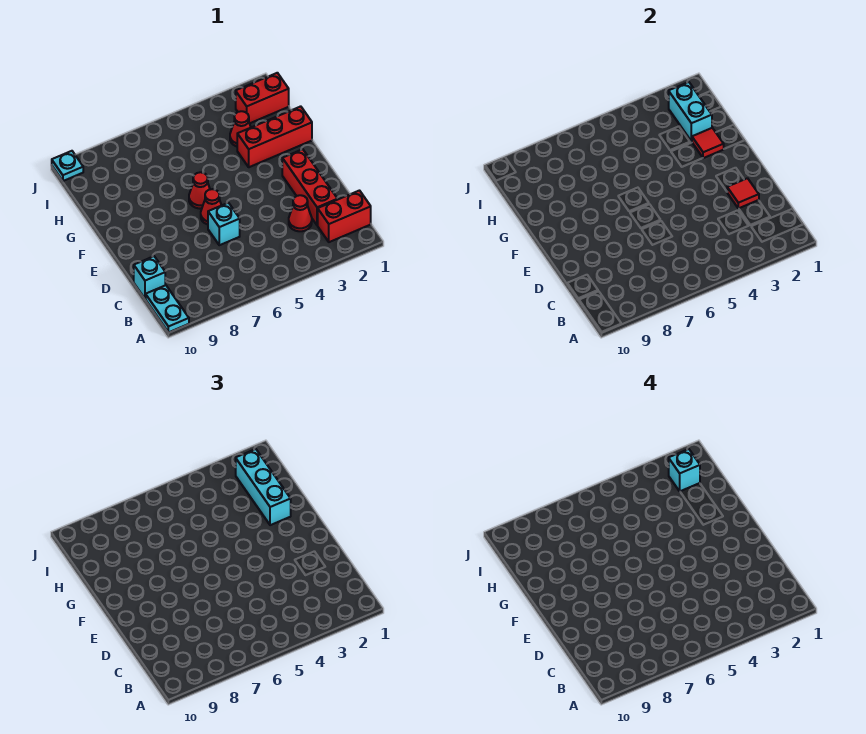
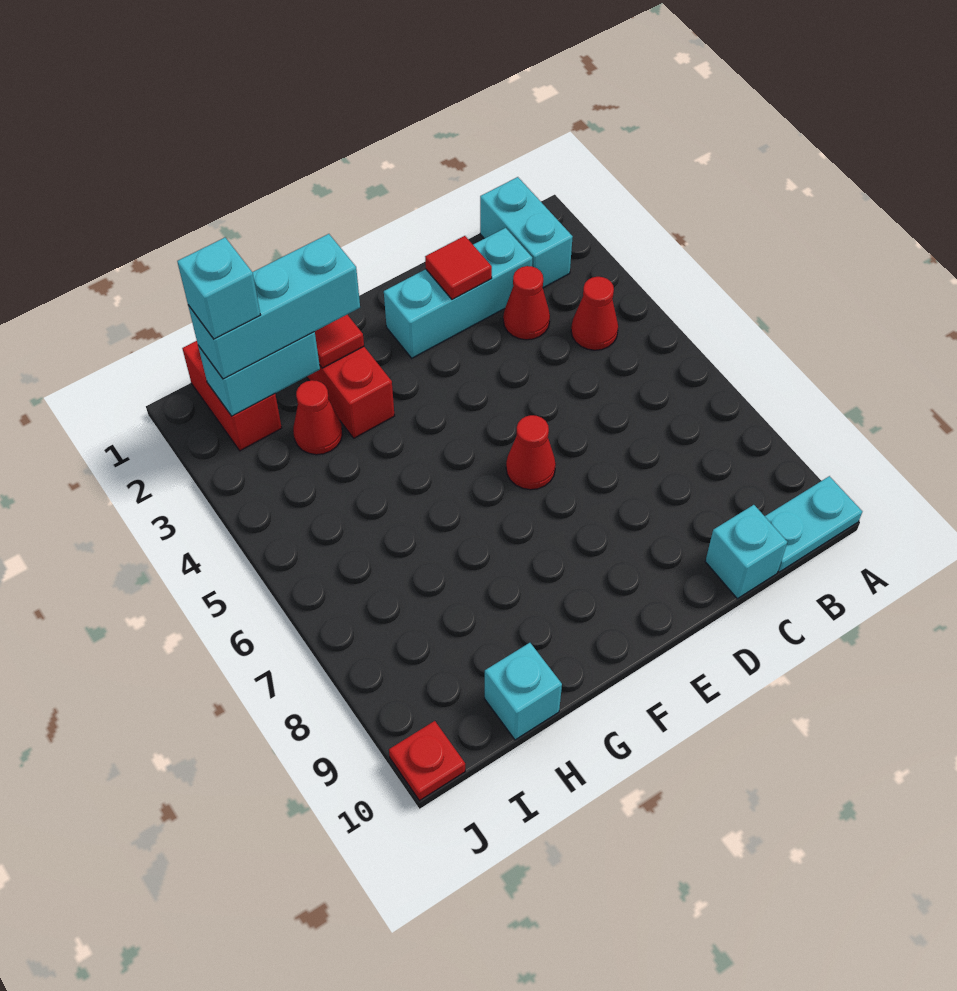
red brick B1:B2 level 1 -> cyan brick B1:B2 level 1
red brick C2:E2 level 1 -> cyan brick C2:E2 level 1
cyan brick D6 level 1 -> cyan brick H10 level 1
red cone F6 level 1 -> red cone B4 level 1
cyan plate J10 level 1 -> red plate J10 level 1

